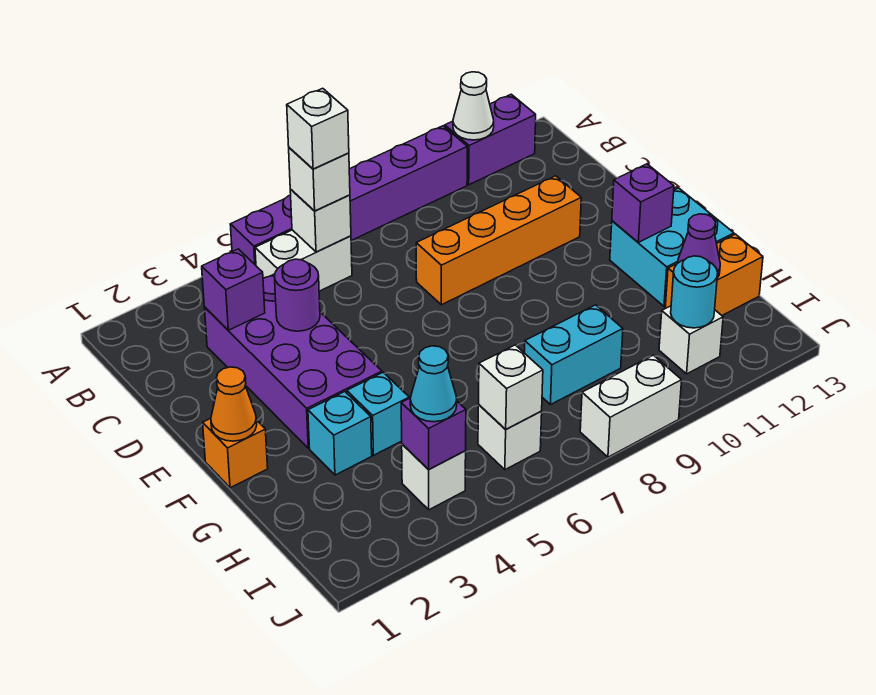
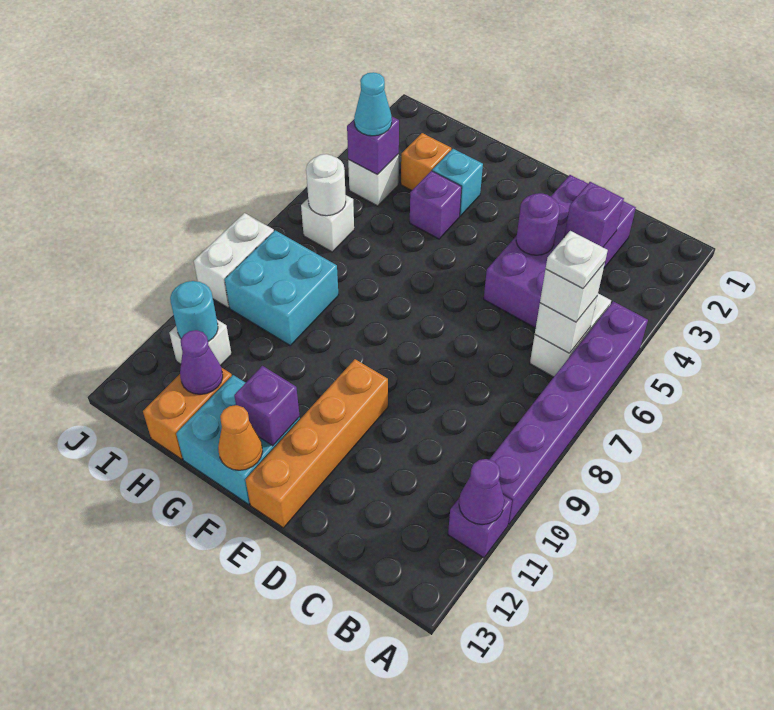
purple brick A11:A12 level 1 -> purple brick A11 level 1
white cone A11 level 2 -> purple cone A11 level 2
white brick B6 level 4 -> white plate B6 level 4
purple brick C3:F4 level 1 -> purple brick C2:D5 level 1
orange brick D8:D11 level 1 -> orange brick E10:E13 level 1
orange brick F1 level 1 -> orange brick H3 level 1
orange cone F1 level 2 -> orange cone F13 level 2
cyan brick G4 level 1 -> purple brick G4 level 1
cyan brick H8:H9 level 1 -> cyan brick H8:I9 level 1
white brick I6 level 2 -> white round brick I6 level 2

